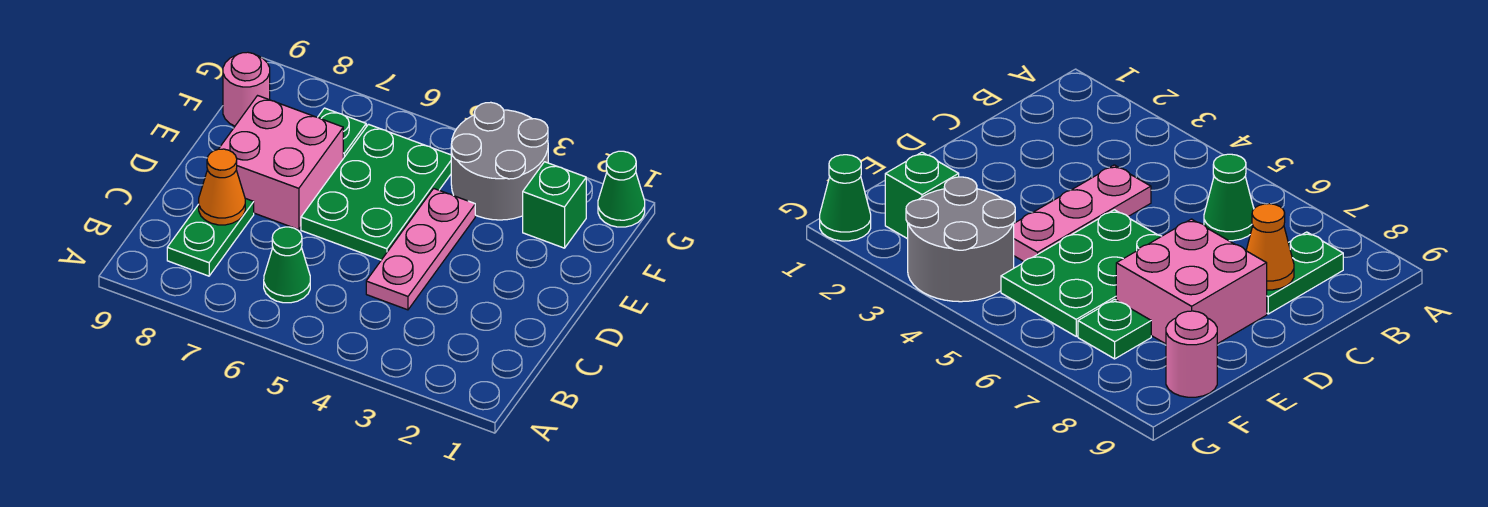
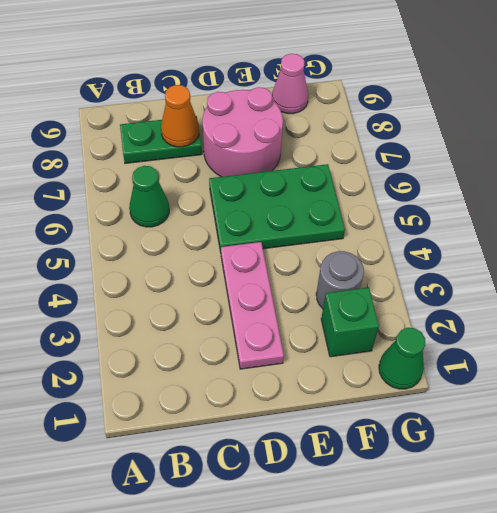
pink plate C4:E4 level 1 -> pink plate D2:D4 level 1
pink brick D7:E8 level 1 -> pink round brick D7:E8 level 1
grey round brick F3:G4 level 1 -> grey round brick F3 level 1
green plate F7 level 1 -> none
pink round brick F9 level 1 -> pink cone F9 level 1

